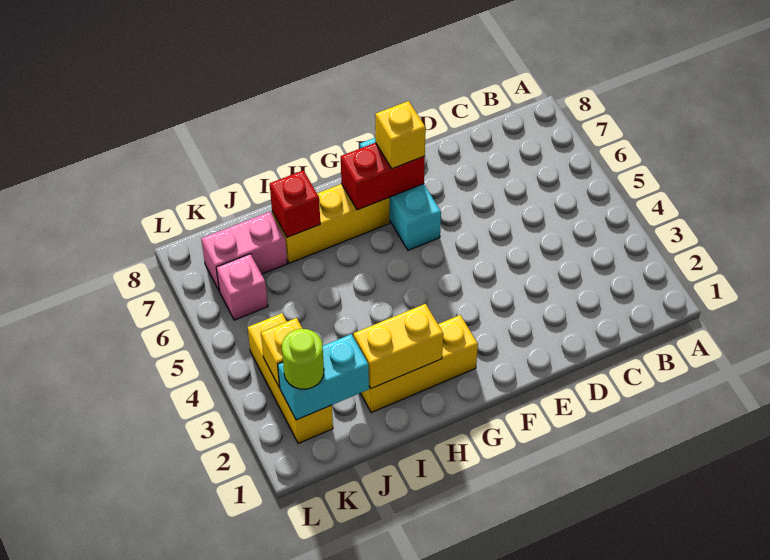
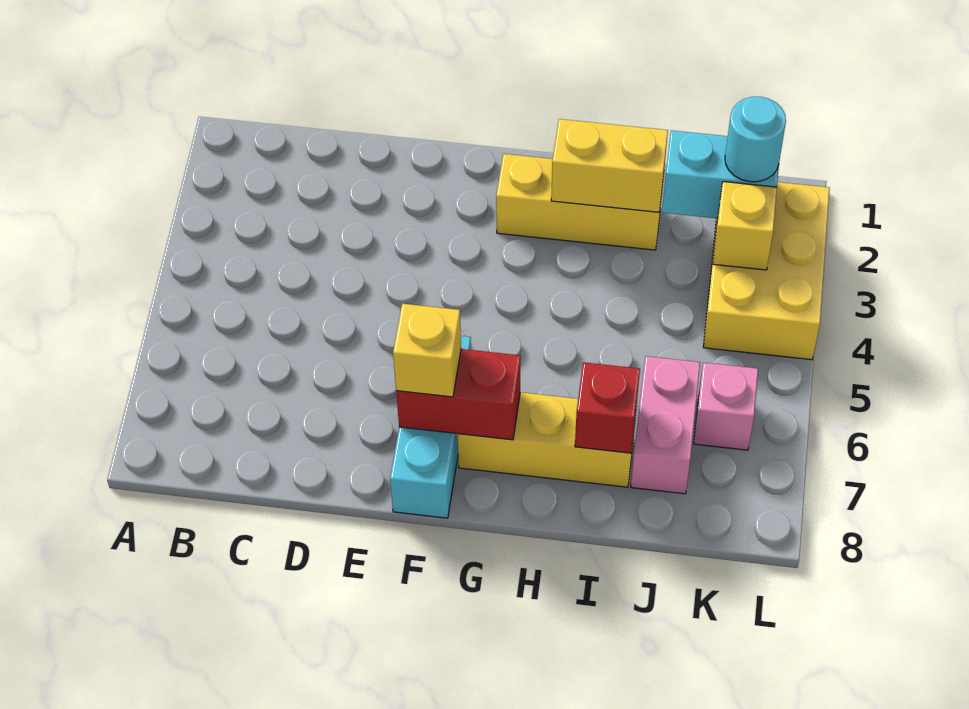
pink brick J7:K7 level 1 -> pink brick J6:J7 level 1
yellow brick K2:K4 level 1 -> yellow brick K2:L4 level 1
lime round brick K2 level 3 -> cyan round brick K2 level 3

